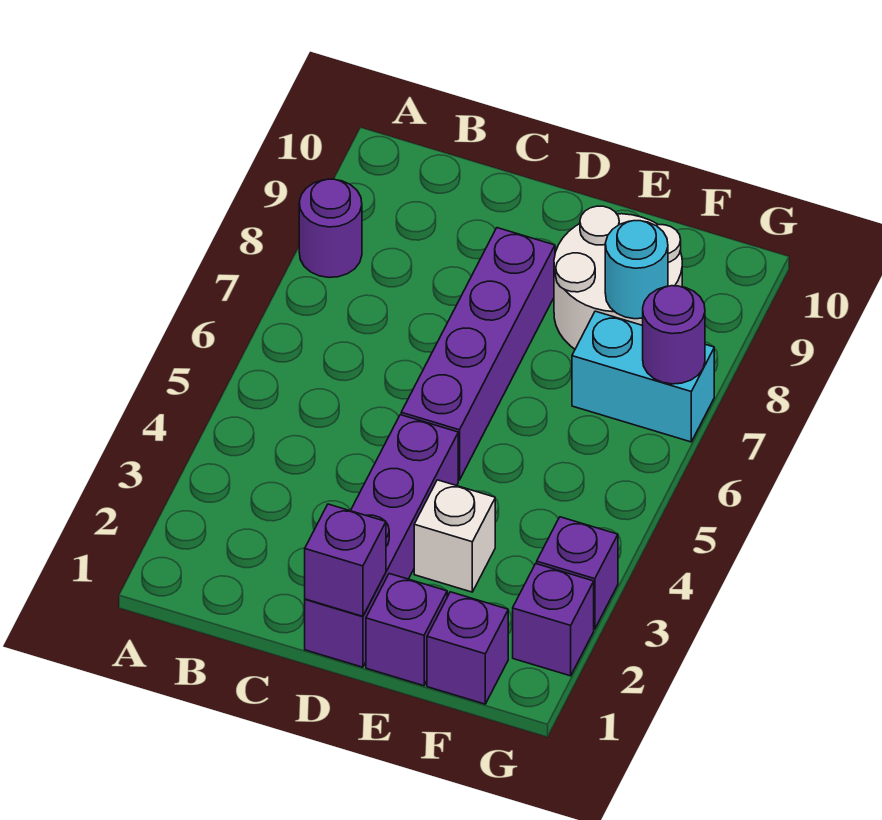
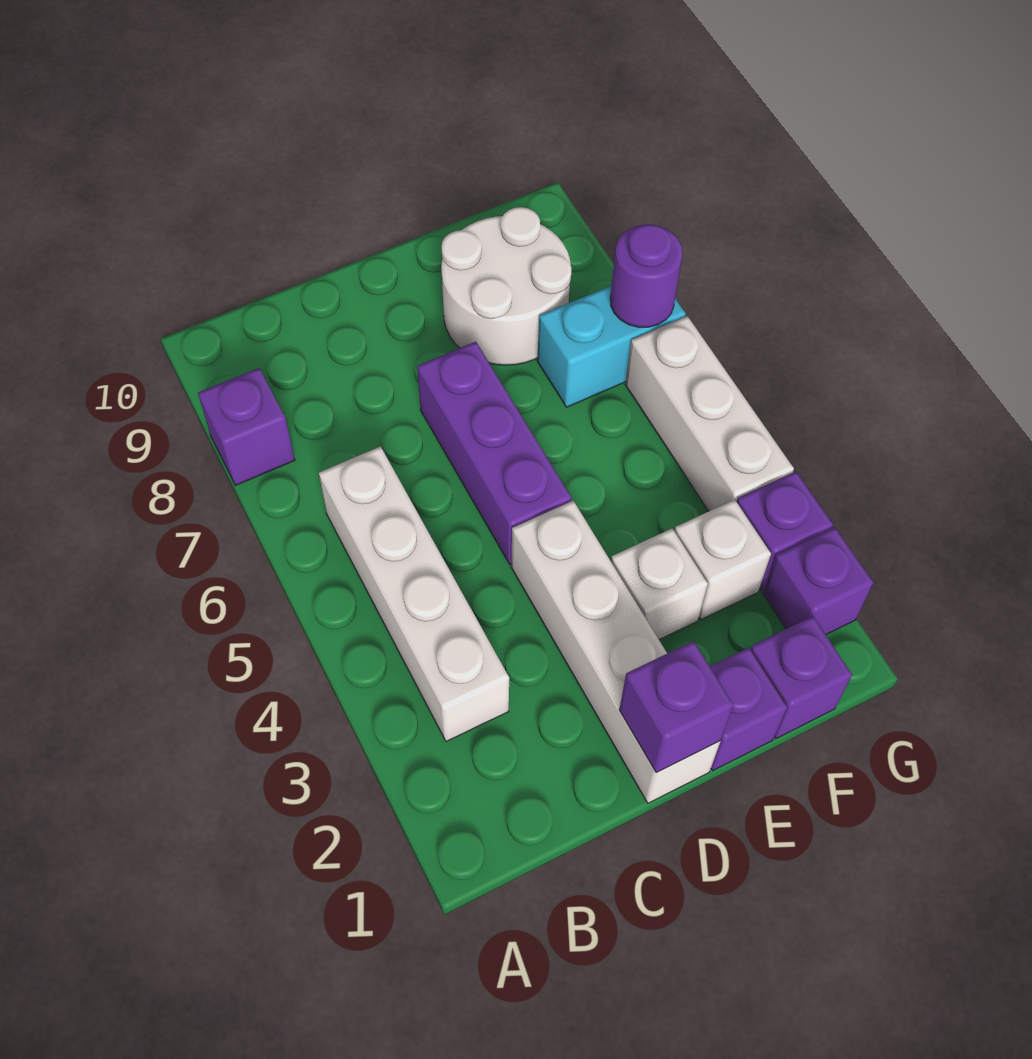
purple round brick A8 level 1 -> purple brick A8 level 1
none -> white brick B3:B6 level 1
purple brick D1:D4 level 1 -> white brick D1:D4 level 1
purple brick D5:D8 level 1 -> purple brick D5:D7 level 1
none -> white brick F3 level 1
cyan round brick F8 level 2 -> none
none -> white brick G4:G6 level 1

